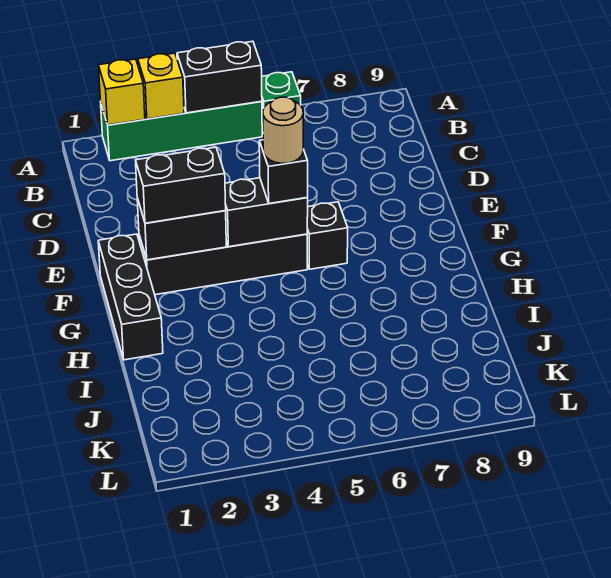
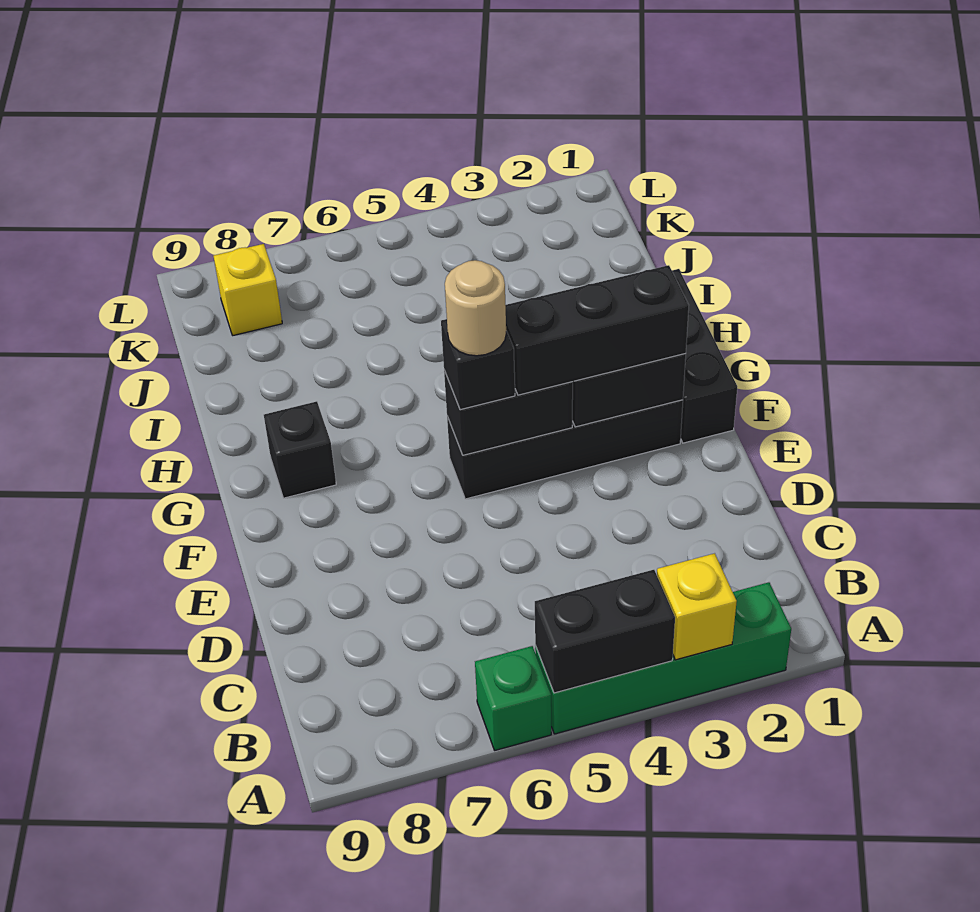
yellow brick A2 level 2 -> yellow brick K8 level 1
black brick F2:F3 level 3 -> black brick F2:F4 level 3
black brick F6 level 1 -> black brick G8 level 1

